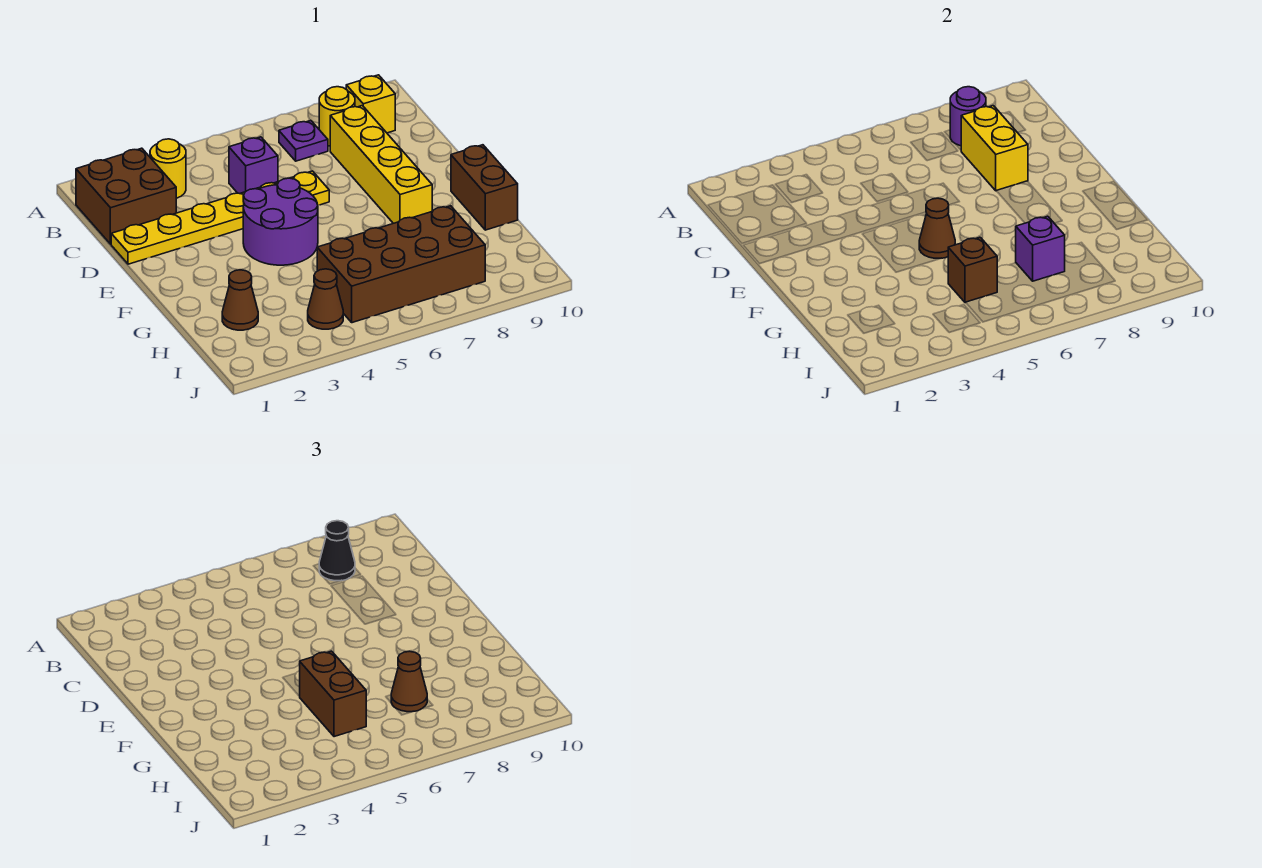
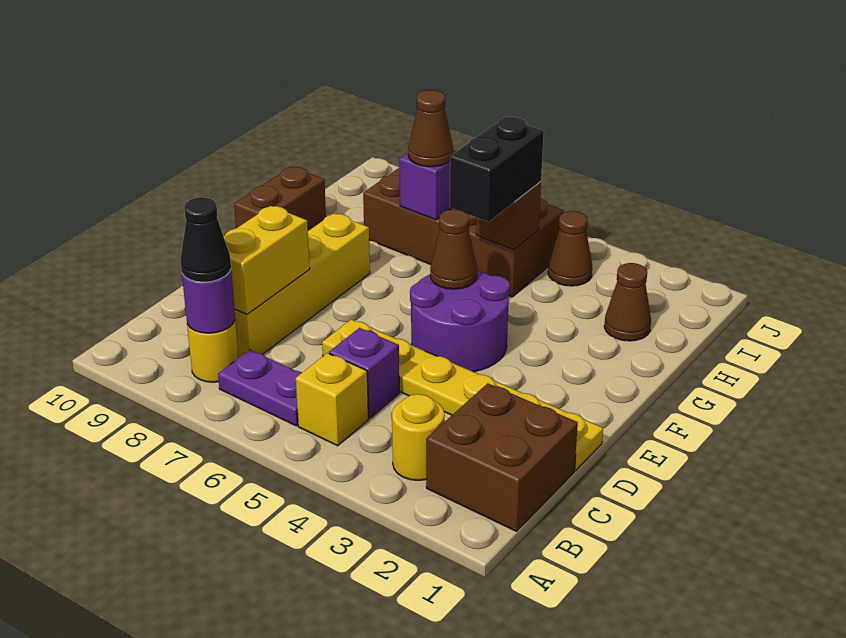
purple plate B7 level 1 -> purple plate B6:B7 level 1
yellow brick B9 level 1 -> yellow brick B5 level 1
brown brick G5:H5 level 3 -> black brick G5:H5 level 3

